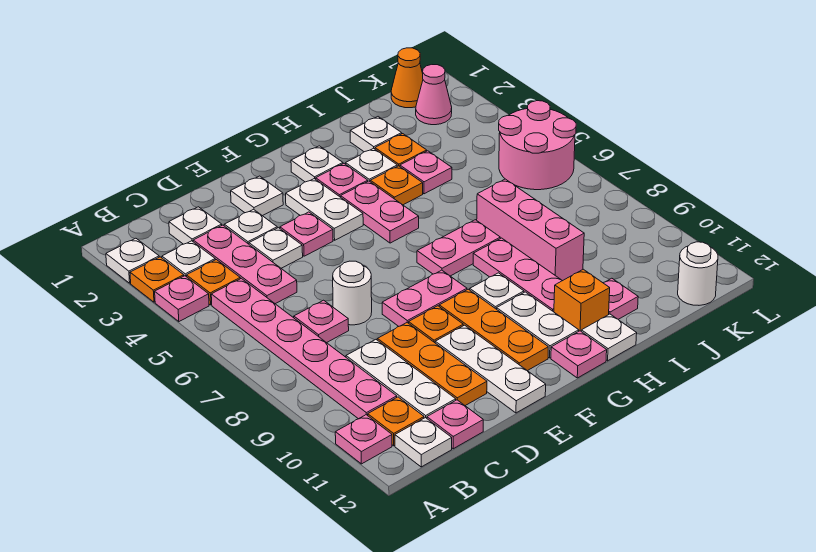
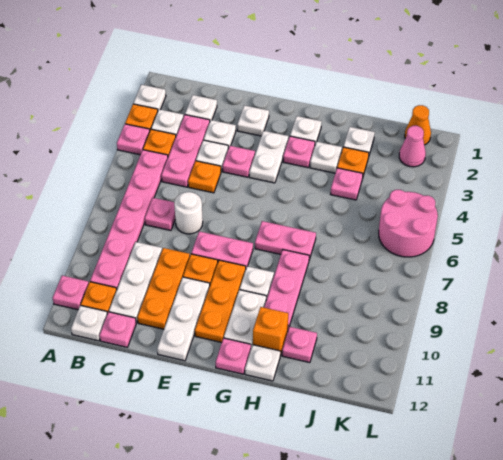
pink plate G4:G5 level 1 -> none
orange plate H4 level 1 -> orange plate D5 level 1
pink brick I7:I9 level 1 -> none
white round brick K12 level 1 -> none

